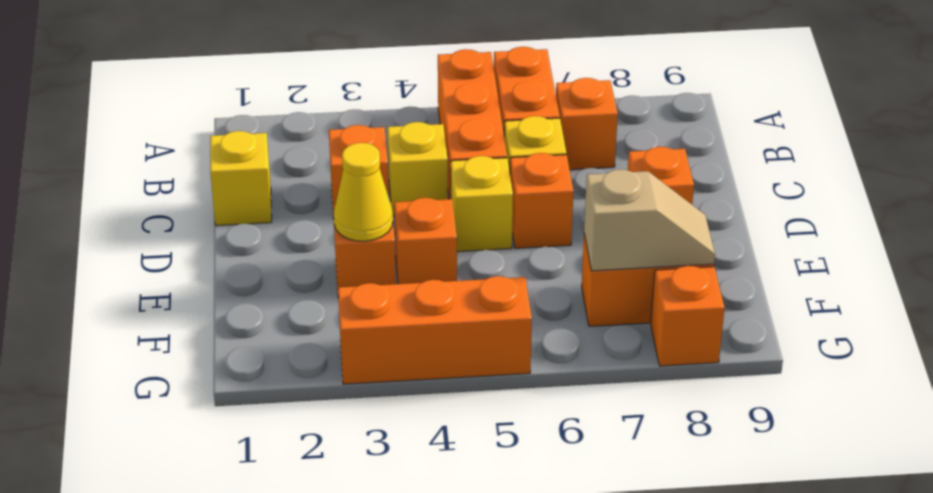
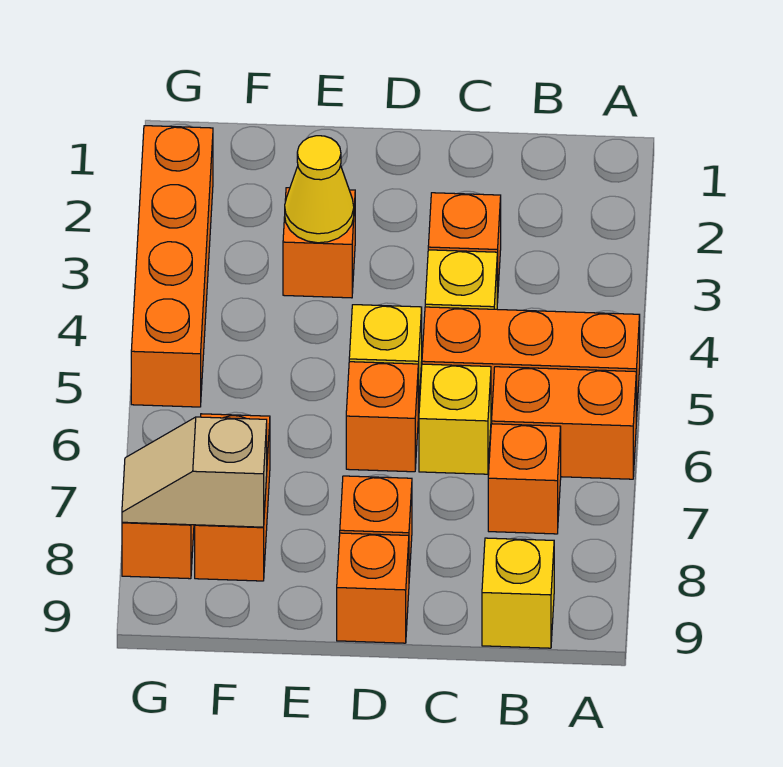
yellow brick C1 level 1 -> yellow brick B9 level 1
orange brick E4 level 1 -> orange brick D9 level 1
tan slope F7:F8 level 2 top 7 -> tan slope F8:G8 level 2 top F
orange brick G3:G5 level 1 -> orange brick G2:G5 level 1

